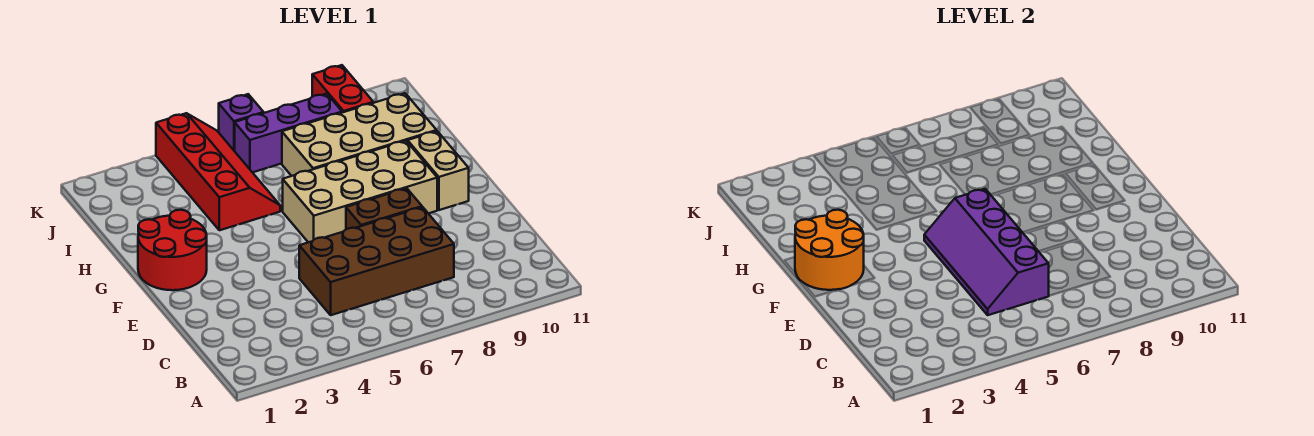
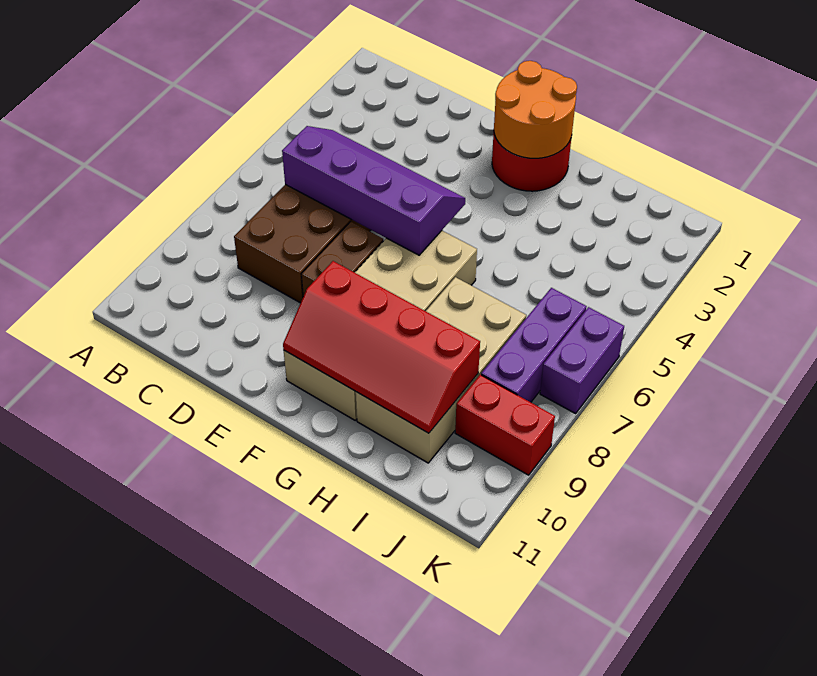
red slope H4:K5 level 1 top 4 -> red slope F9:I10 level 2 top 9
purple brick K6 level 1 -> purple brick K6:K7 level 1

